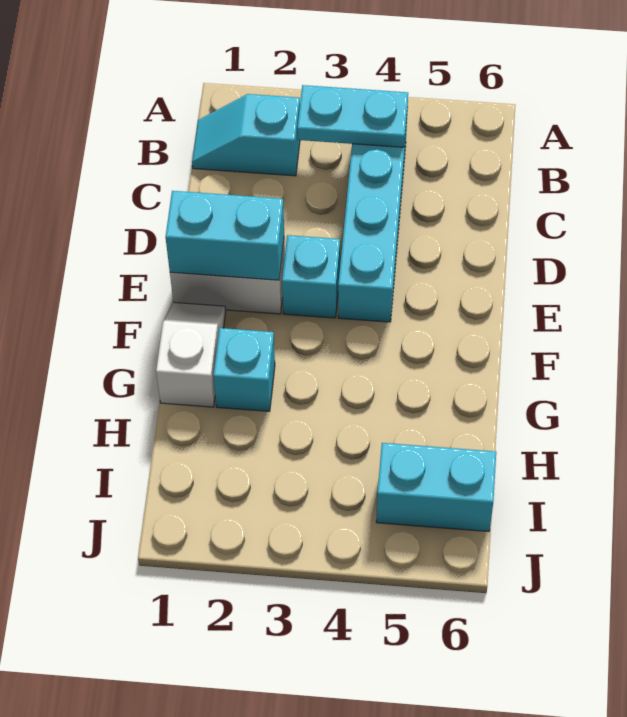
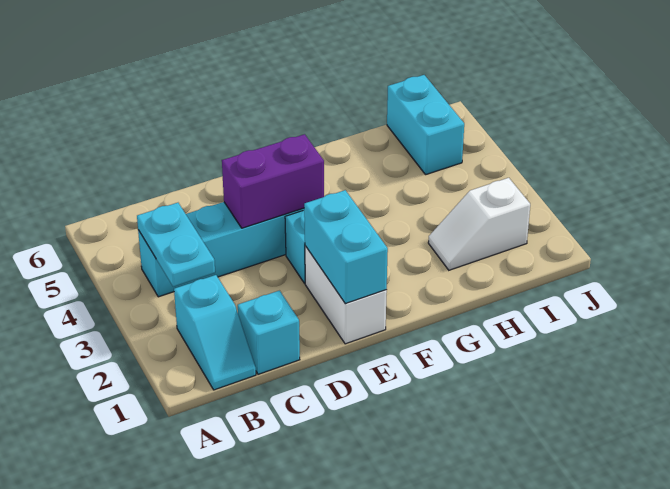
none -> purple brick D4:E4 level 2
white slope F1:G1 level 1 top G -> white slope H2:I2 level 1 top I
cyan brick G2 level 1 -> cyan brick C1 level 1

